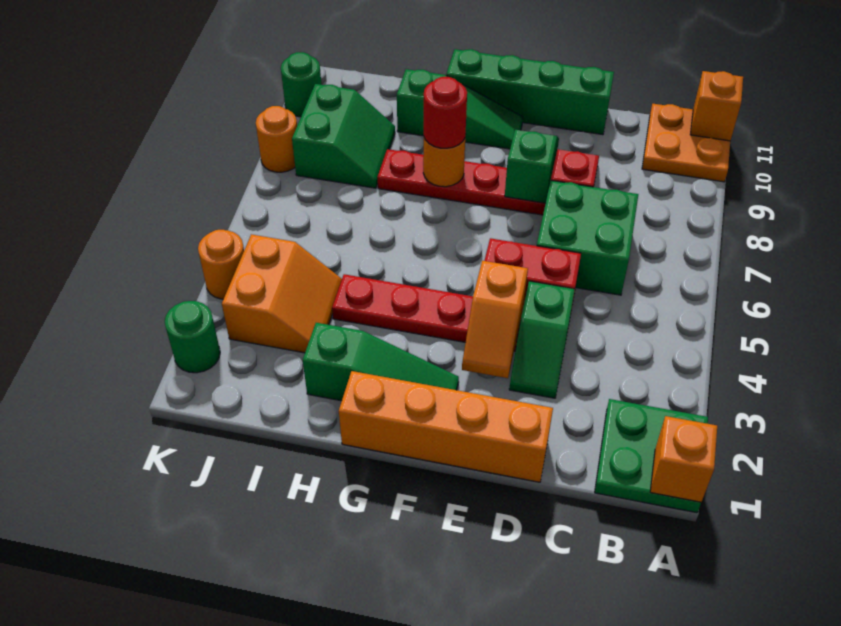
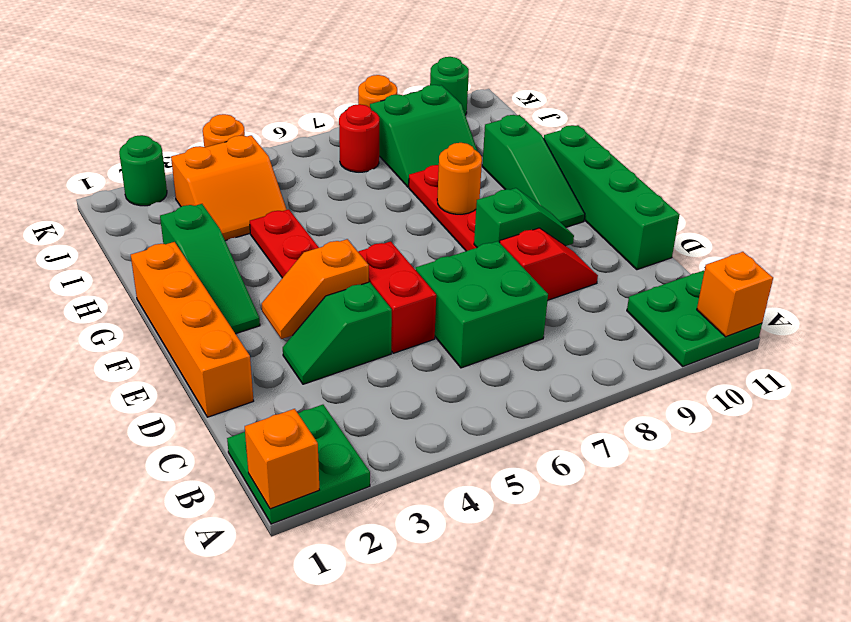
orange plate A10:B11 level 1 -> green plate A10:B11 level 1
red round brick G8 level 3 -> red round brick J7 level 1

